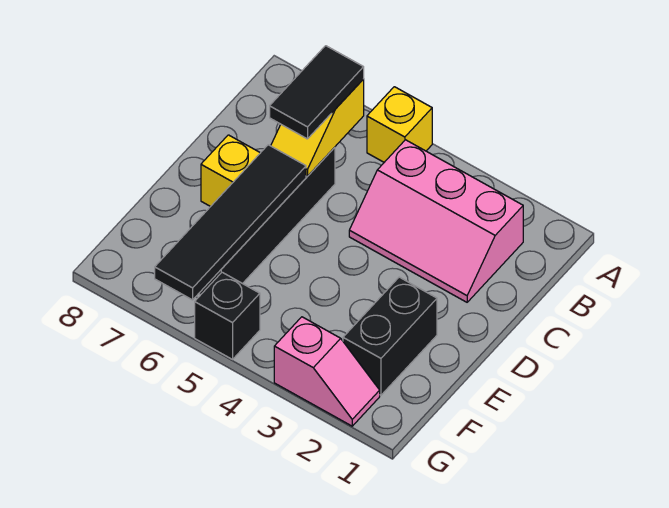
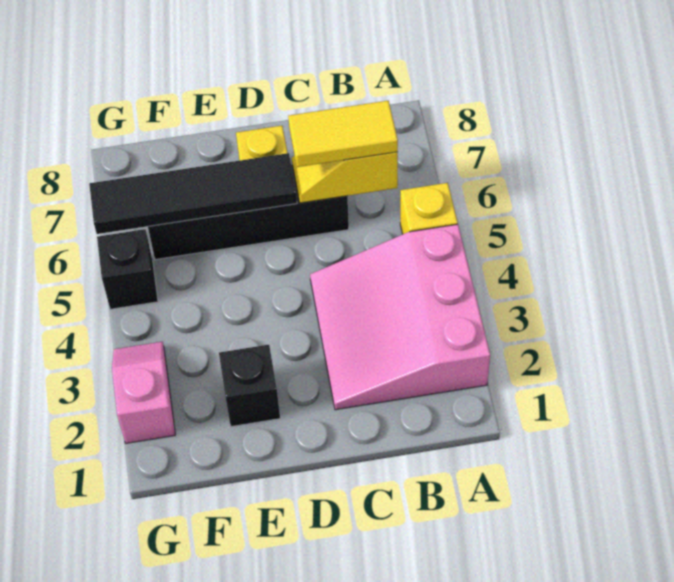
pink slope B2:C4 level 1 top B -> pink slope A2:C4 level 1 top A
black tile B6:C6 level 3 -> yellow tile B6:C6 level 3
black brick E2:F2 level 1 -> black brick E2 level 1
pink slope G2:G3 level 1 top 3 -> pink slope G2:G3 level 1 top 2

